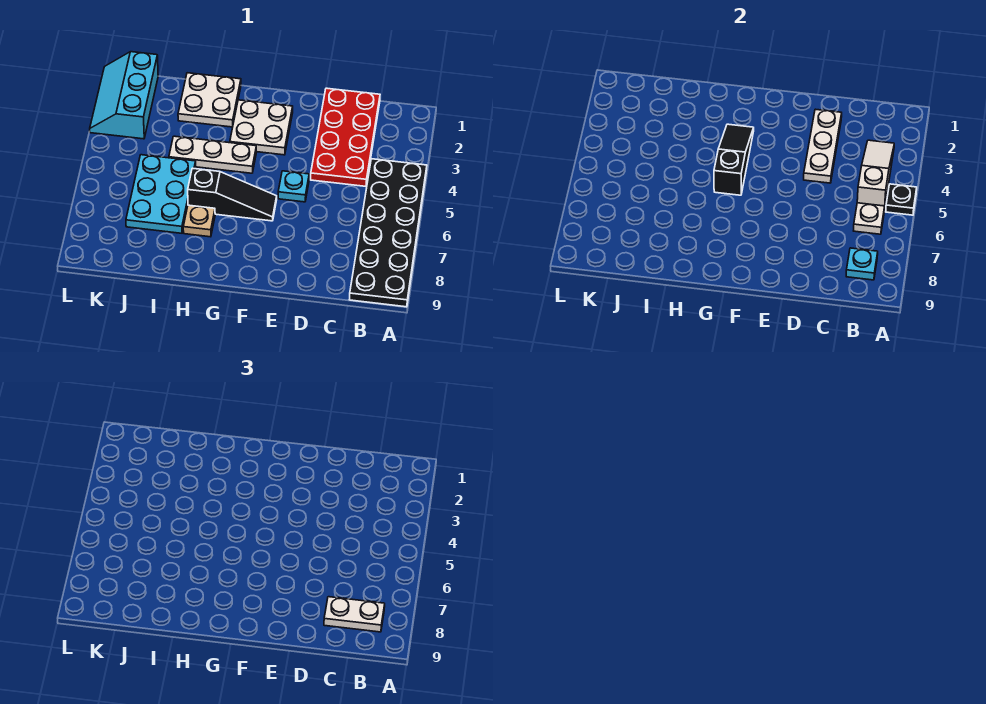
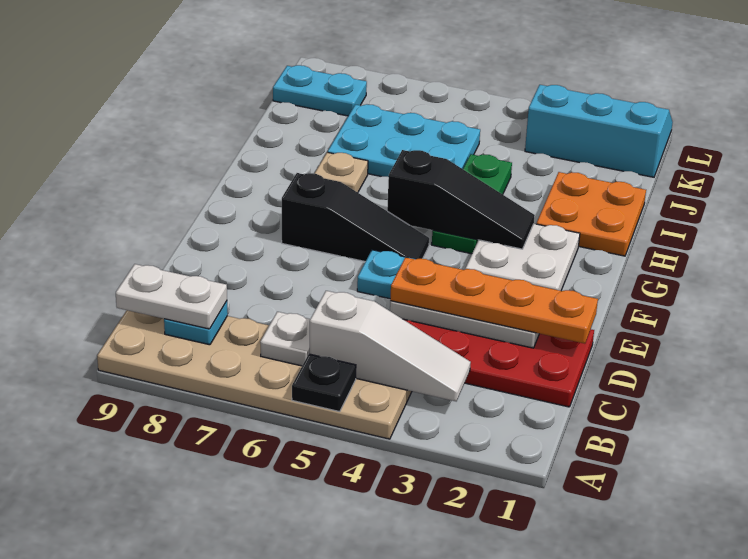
black plate A4:B9 level 1 -> tan plate A4:B9 level 1
white plate B8:C8 level 3 -> white plate B8:B9 level 3
none -> orange plate D1:D4 level 3
black slope F6:H6 level 1 top H -> black slope F5:F7 level 1 top 7
white plate G4:I4 level 1 -> green plate G4:I4 level 1
white plate H1:I2 level 1 -> orange plate H1:I2 level 1
none -> cyan plate K8:K9 level 1

